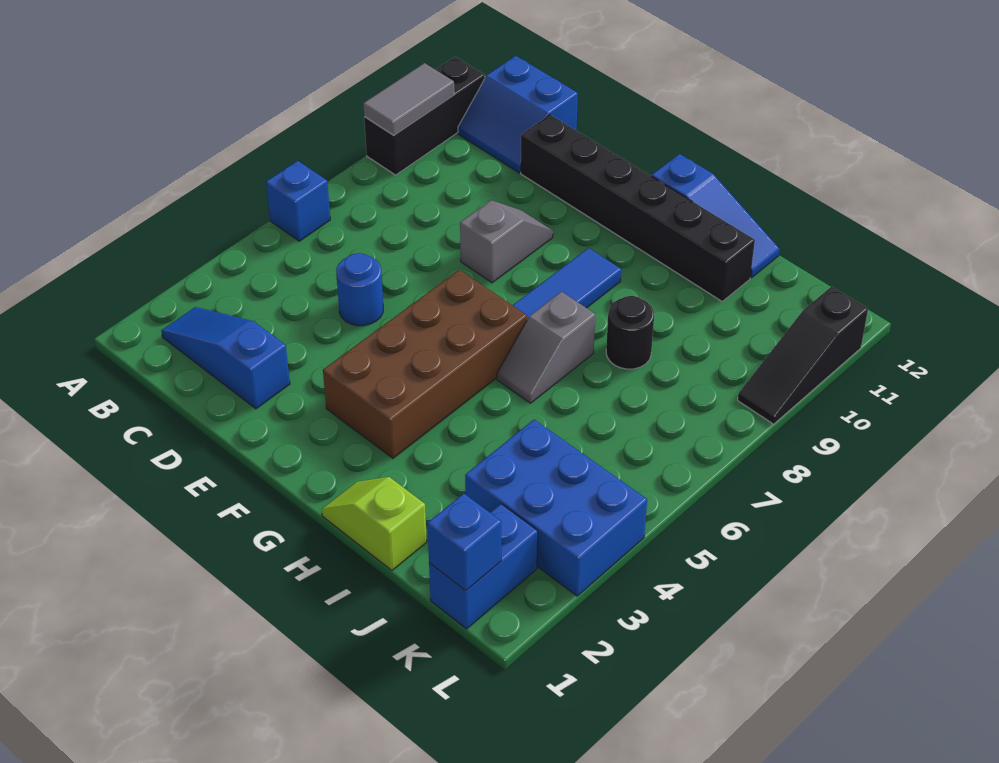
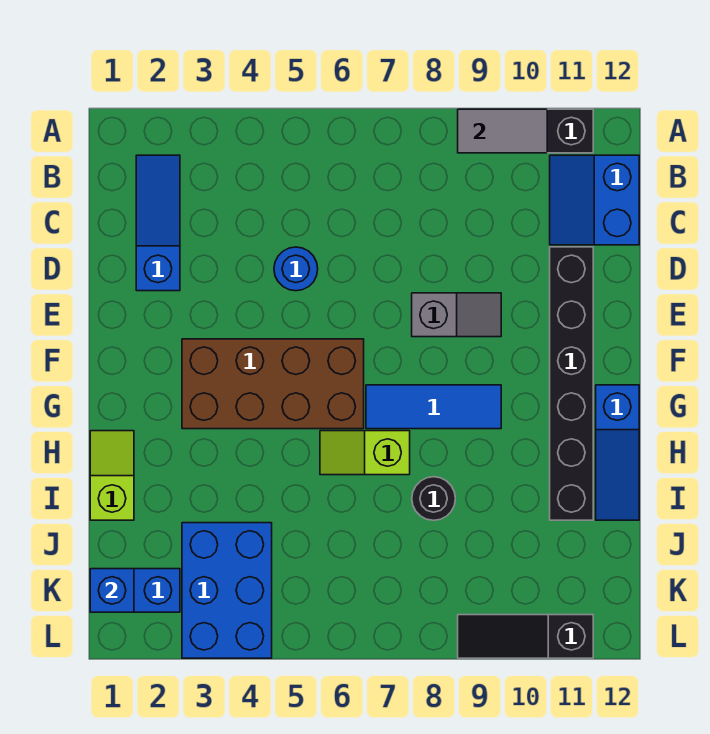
blue brick A6 level 1 -> none
grey slope H6:H7 level 1 top 7 -> lime slope H6:H7 level 1 top 7

